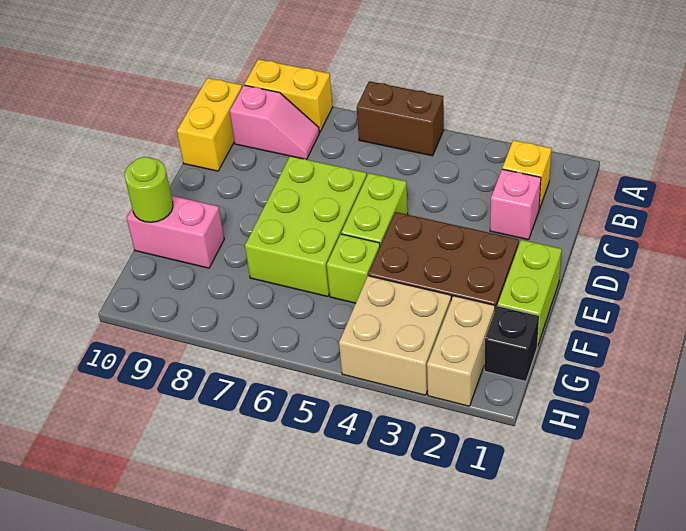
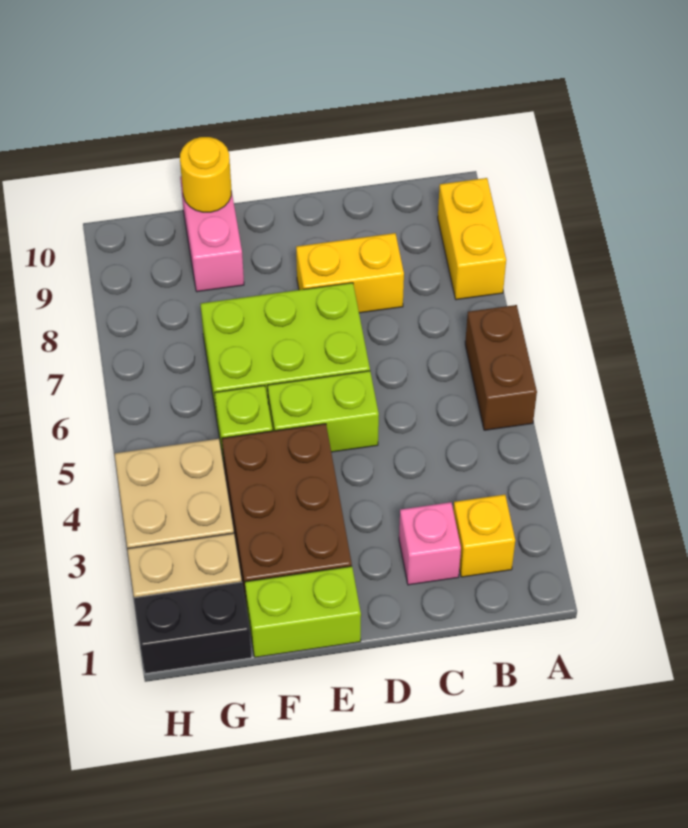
pink slope B8:B9 level 1 top 9 -> none
yellow brick B10:C10 level 1 -> yellow brick C8:D8 level 1
lime round brick F10 level 2 -> yellow round brick F10 level 2
black brick G1 level 1 -> black brick G1:H1 level 1

